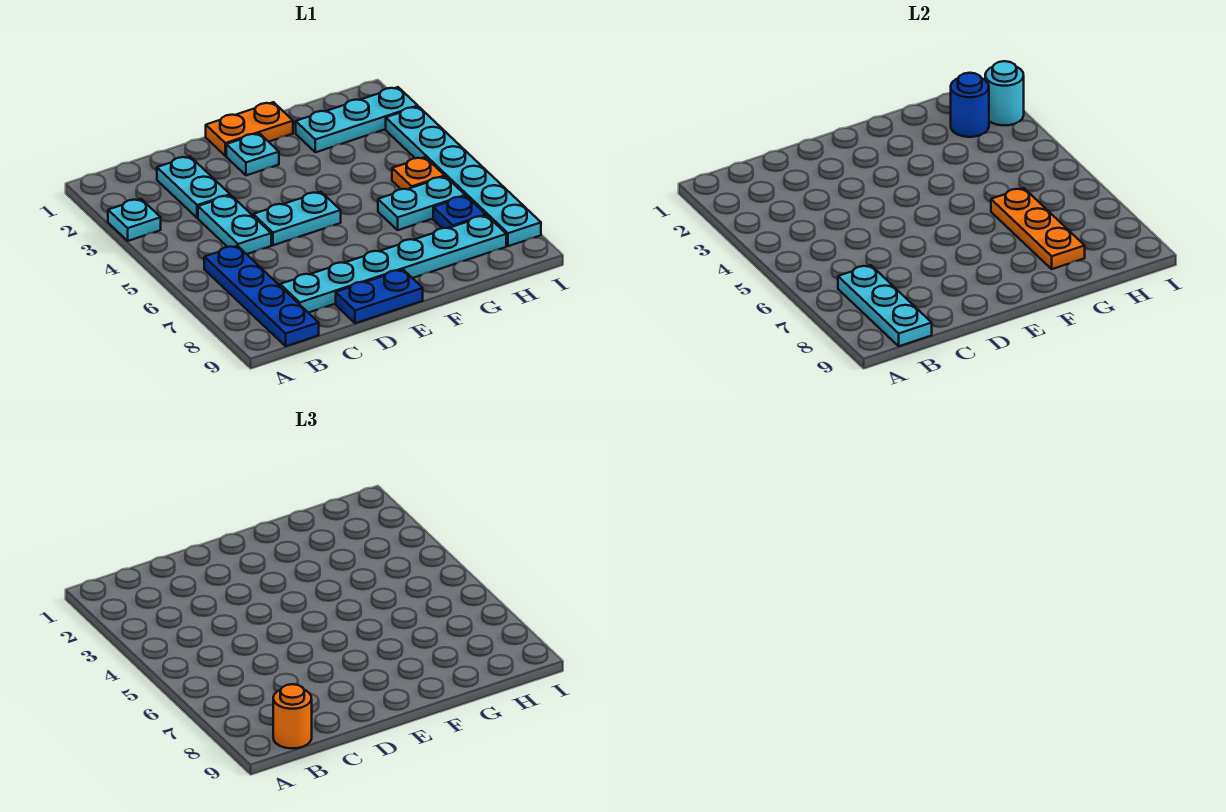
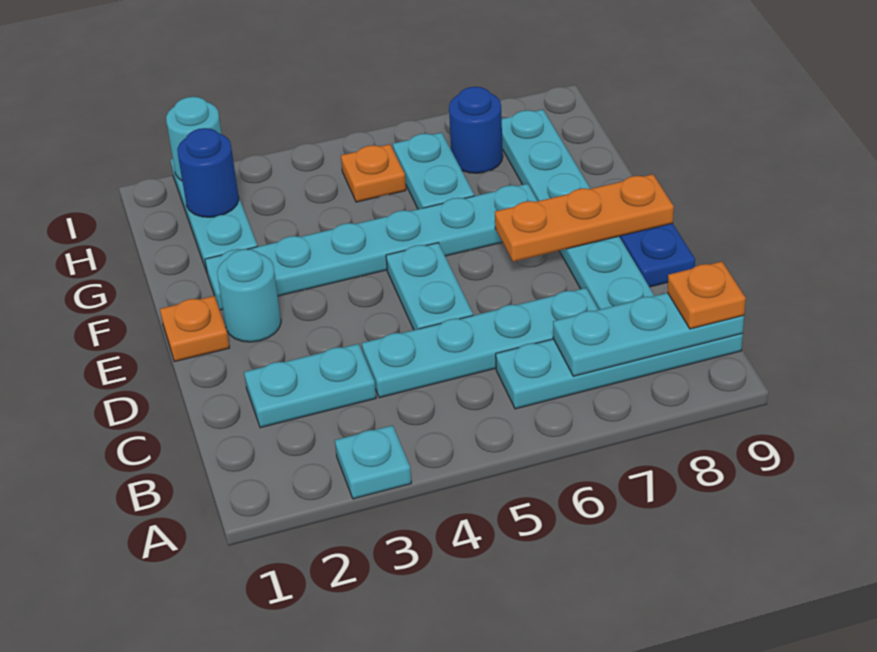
blue plate B6:B9 level 1 -> cyan plate B6:B9 level 1
orange round brick B9 level 3 -> orange plate B9 level 3
cyan plate C4:C5 level 1 -> cyan plate C4:C7 level 1
orange plate E1:F1 level 1 -> orange plate E1 level 1
cyan plate E2 level 1 -> cyan round brick E2 level 1
orange plate G6:G8 level 2 -> orange plate E7:E9 level 2
blue plate H7 level 1 -> blue round brick H7 level 1
cyan plate I3:I8 level 1 -> cyan plate F2:F7 level 1

